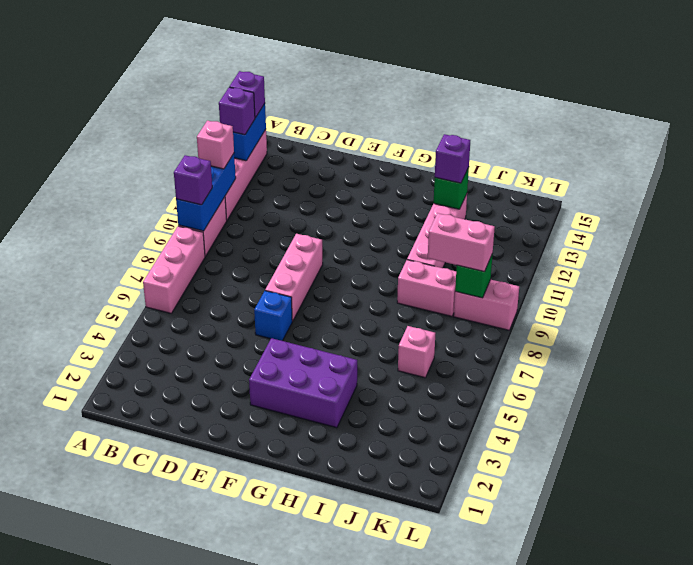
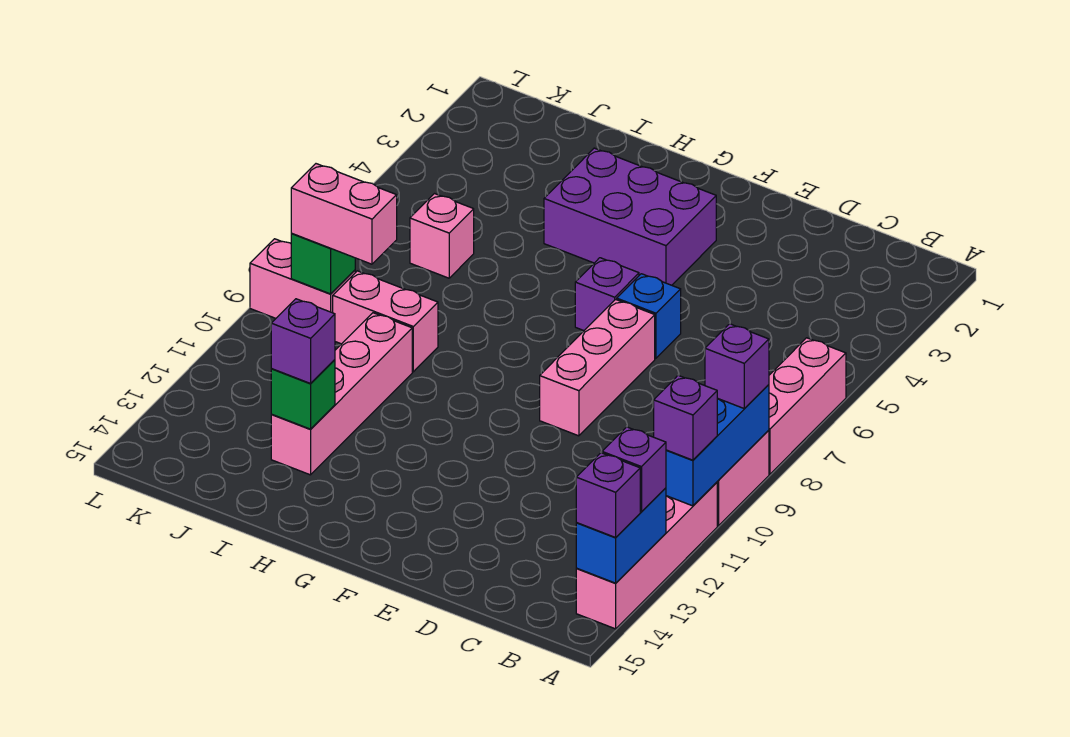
pink brick A11 level 3 -> purple brick A11 level 3
none -> purple brick F6 level 1

